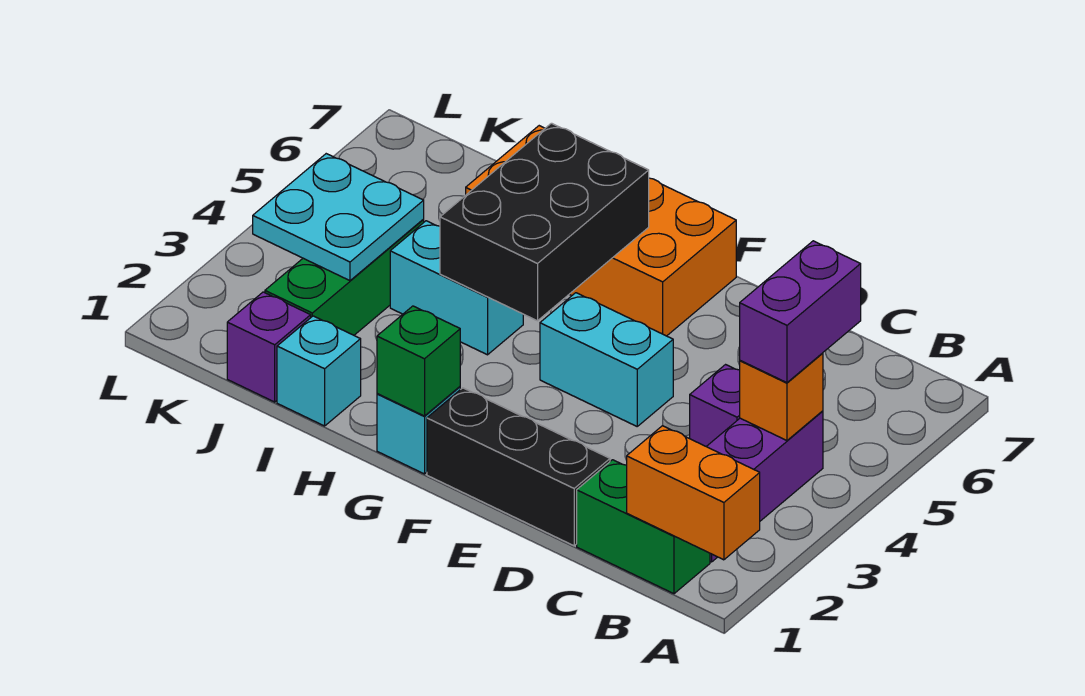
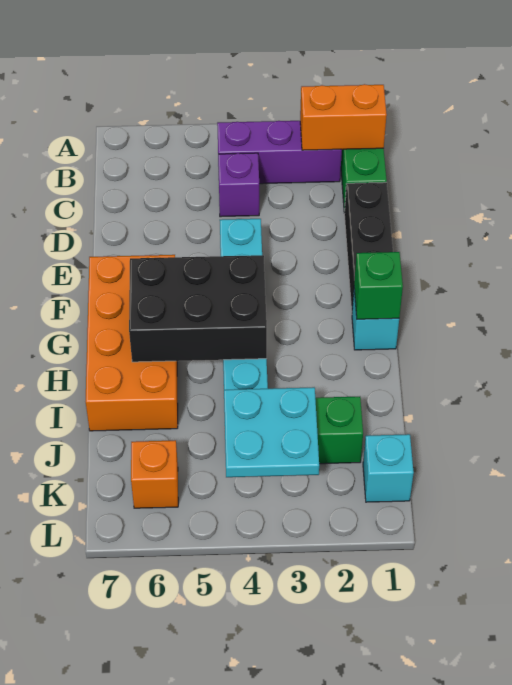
orange brick A1:B1 level 2 -> orange brick B1:B2 level 2
orange brick B4 level 2 -> orange brick K6 level 1
purple brick B4:B5 level 3 -> none
cyan brick I1 level 1 -> cyan brick K1 level 1
purple brick J1 level 1 -> none

